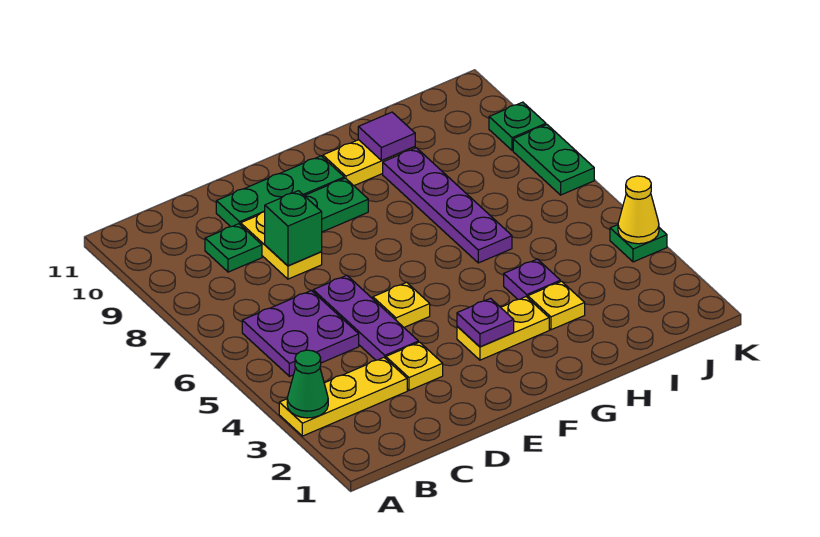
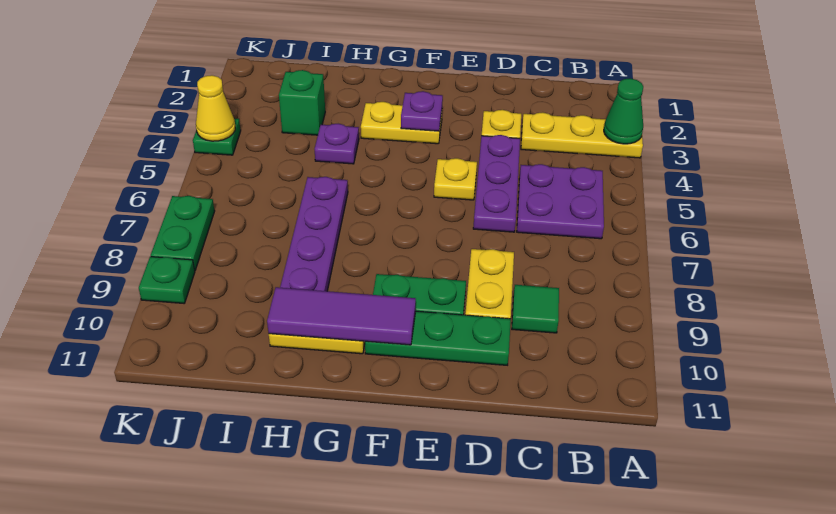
green plate C9 level 1 -> green tile C9 level 1
green brick D8 level 2 -> green brick I3 level 1
yellow plate H3 level 1 -> none
purple tile H10 level 2 -> purple tile F10:H10 level 2

